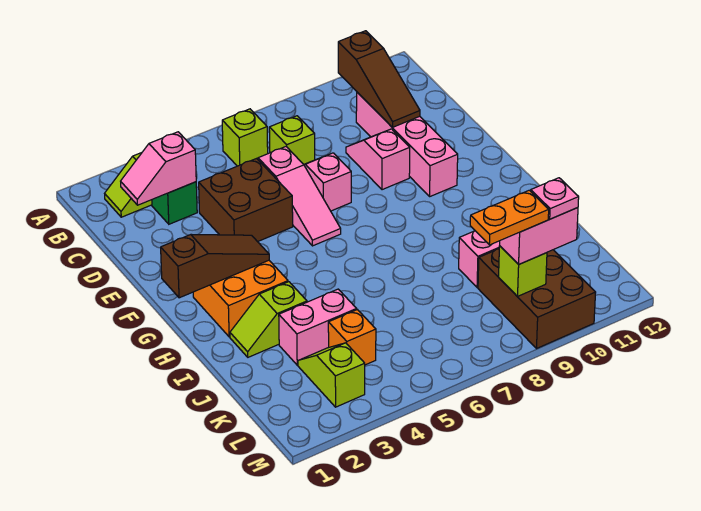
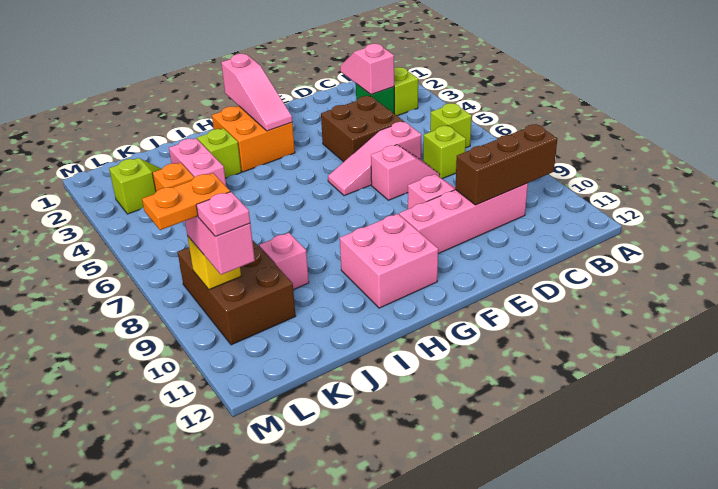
brown slope B10:D10 level 2 top B -> brown brick B10:D10 level 2
brown slope G1:G3 level 2 top 1 -> pink slope G1:G3 level 2 top 1
none -> pink brick G10:H11 level 1
brown brick K9:M10 level 1 -> brown brick K8:L10 level 1
orange plate L8:L9 level 4 -> orange plate L9:M9 level 4
lime brick L9 level 2 -> yellow brick L9 level 2

